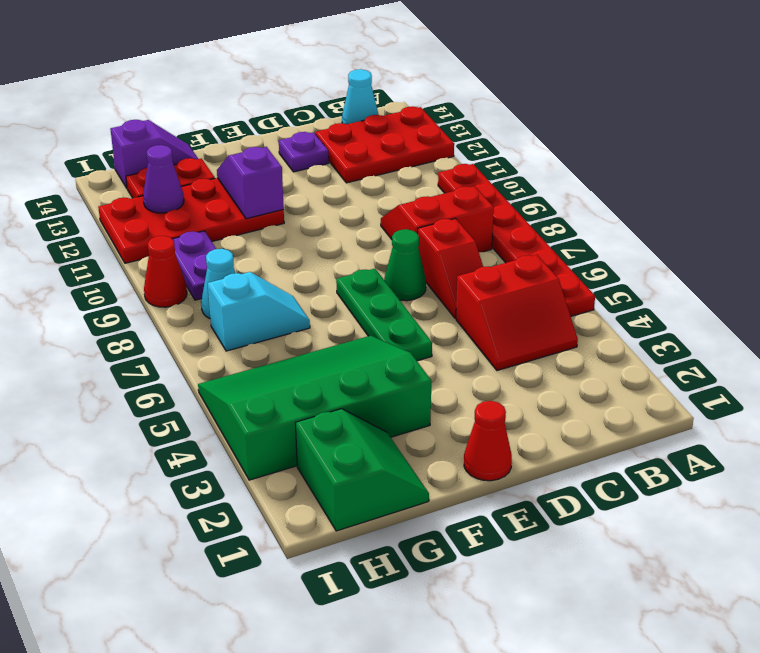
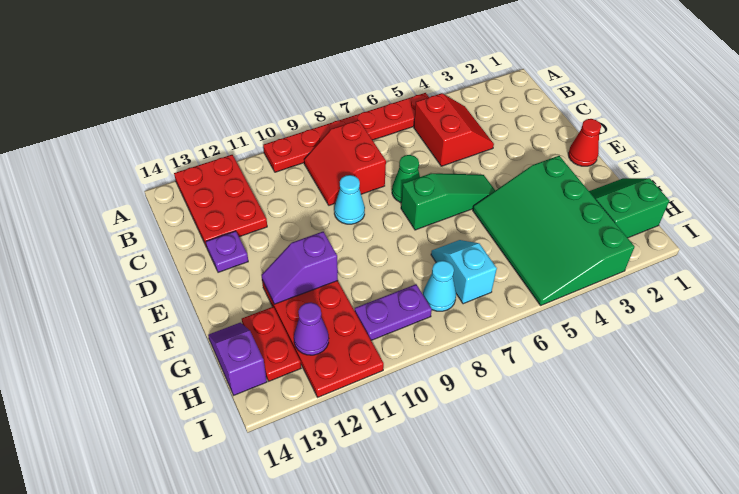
cyan cone B14 level 1 -> cyan cone D9 level 1
red slope C6:C7 level 1 top 7 -> none
green plate E5:E7 level 1 -> green slope E5:E7 level 1 top 7
red cone I9 level 1 -> none

